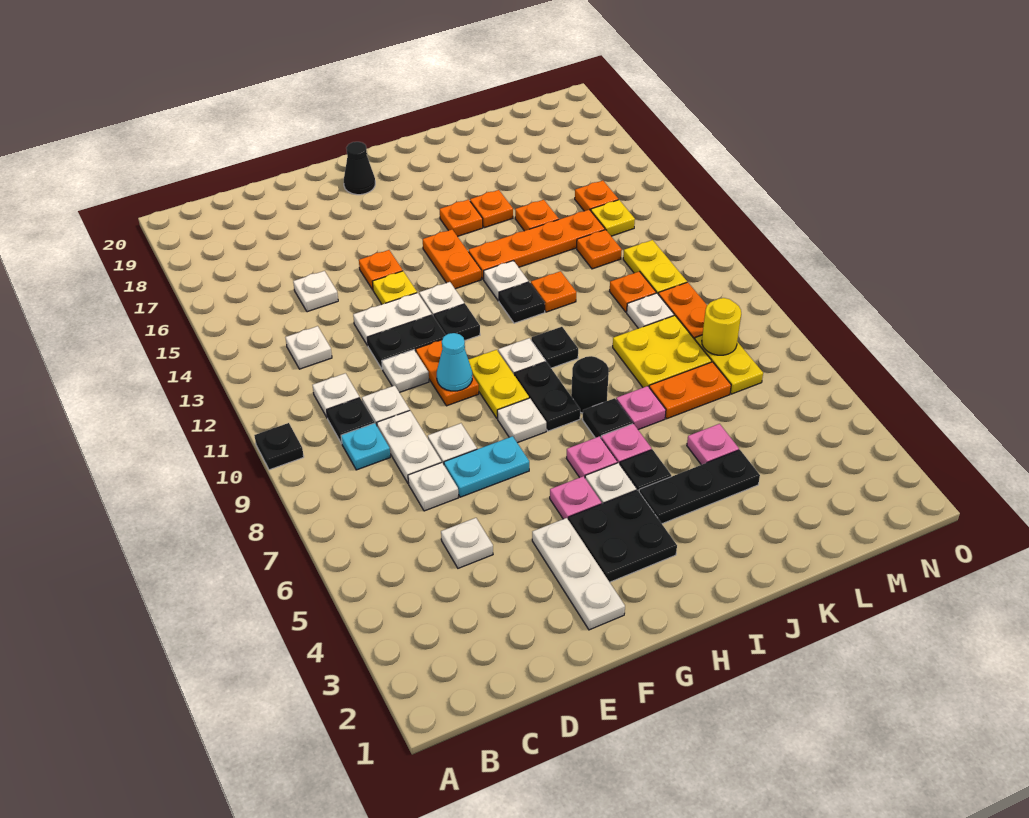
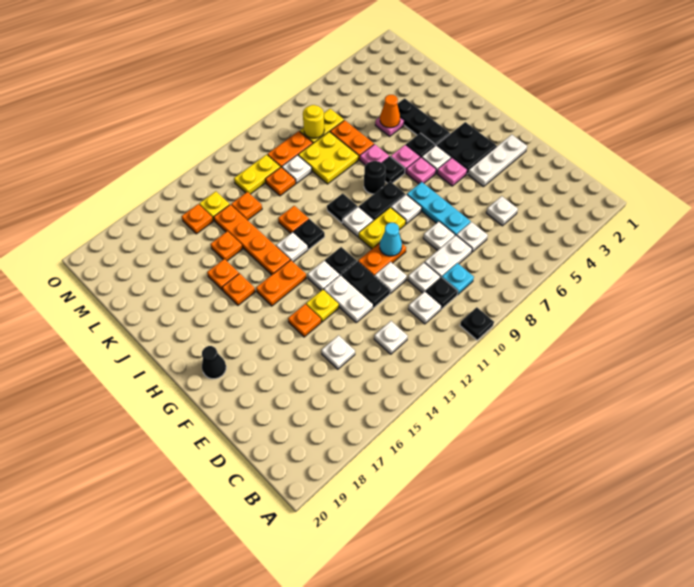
cyan plate E7:F7 level 1 -> cyan plate E7:G7 level 1
none -> orange cone K5 level 2

